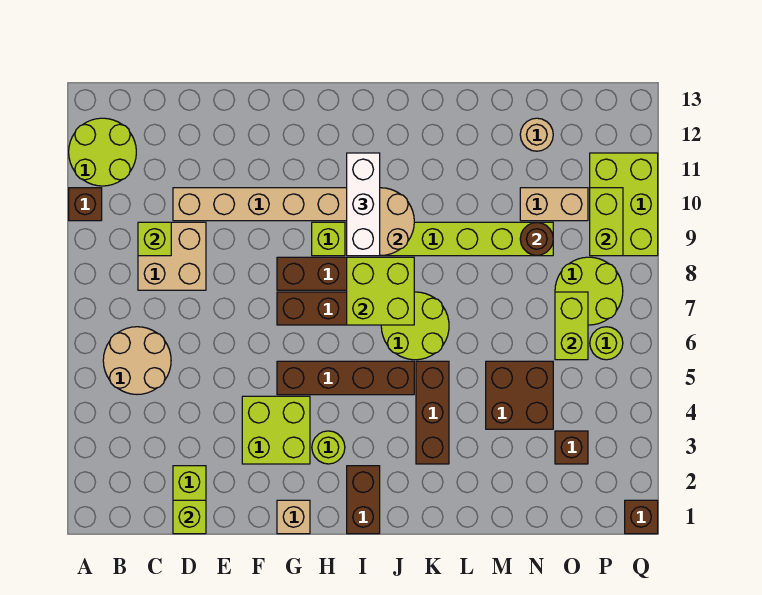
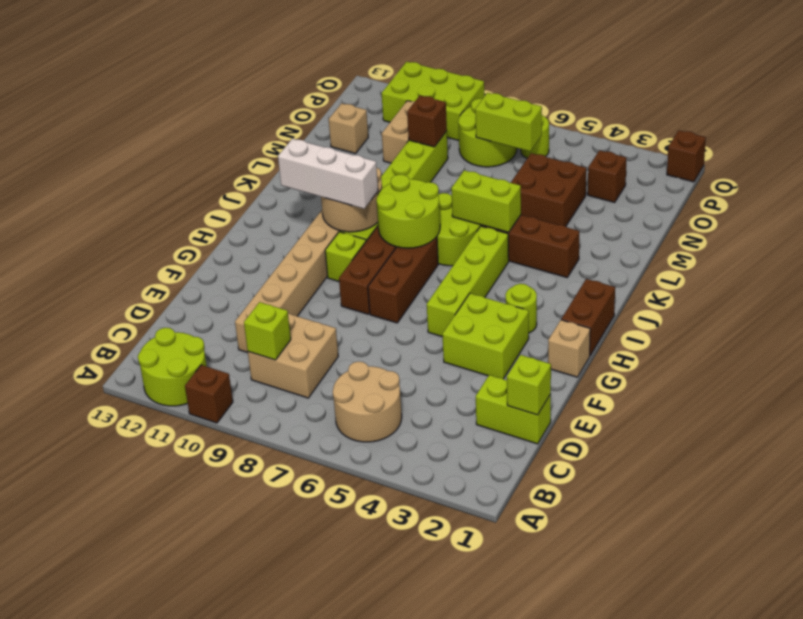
brown brick G5:J5 level 1 -> lime brick G5:J5 level 1
brown brick I1:I2 level 1 -> brown brick H1:I1 level 1
lime brick I7:J8 level 2 -> lime round brick I7:J8 level 2
brown round brick N9 level 2 -> brown brick N9 level 2
tan round brick N12 level 1 -> tan brick N12 level 1
lime brick P9:P10 level 2 -> lime brick K5:K6 level 2

